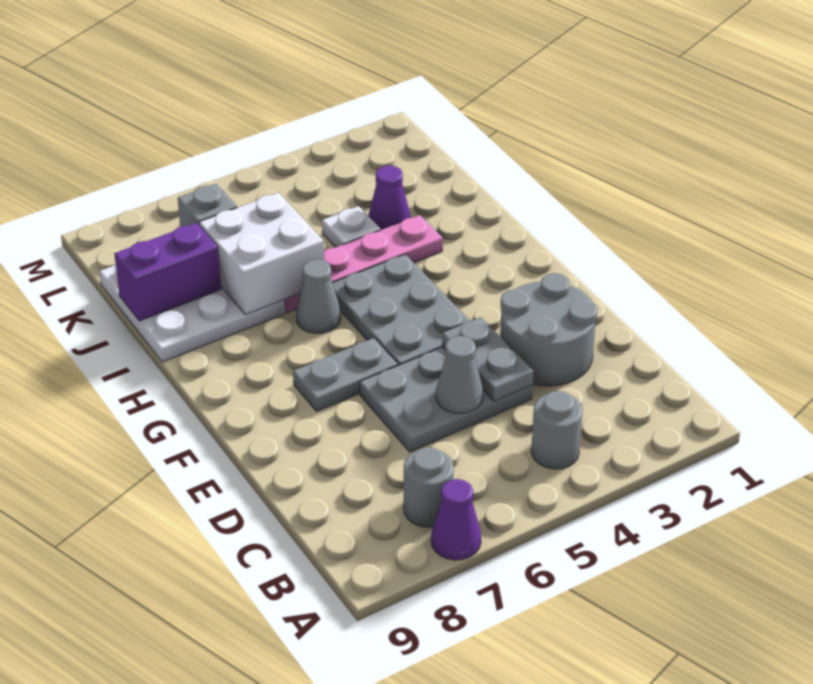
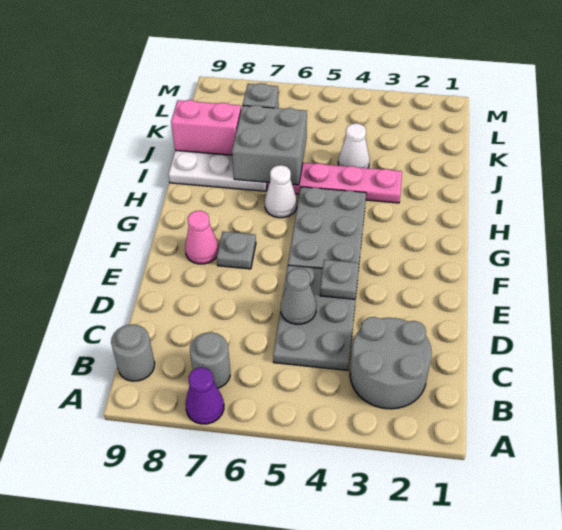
grey round brick B4 level 1 -> grey round brick B9 level 1
grey round brick D2:E3 level 1 -> grey round brick B2:C3 level 1
grey plate D4:E6 level 1 -> grey plate C4:E5 level 1
grey plate D4:E4 level 2 -> grey plate E4 level 2
grey plate F6:F7 level 1 -> grey plate F7 level 1
none -> pink cone F8 level 1
grey cone H6 level 1 -> white cone H6 level 1
white brick I6:J7 level 2 -> grey brick I6:J7 level 2
purple cone J3 level 1 -> none
white plate J4 level 1 -> white cone J4 level 1
purple brick J8:J9 level 2 -> pink brick J8:J9 level 2

